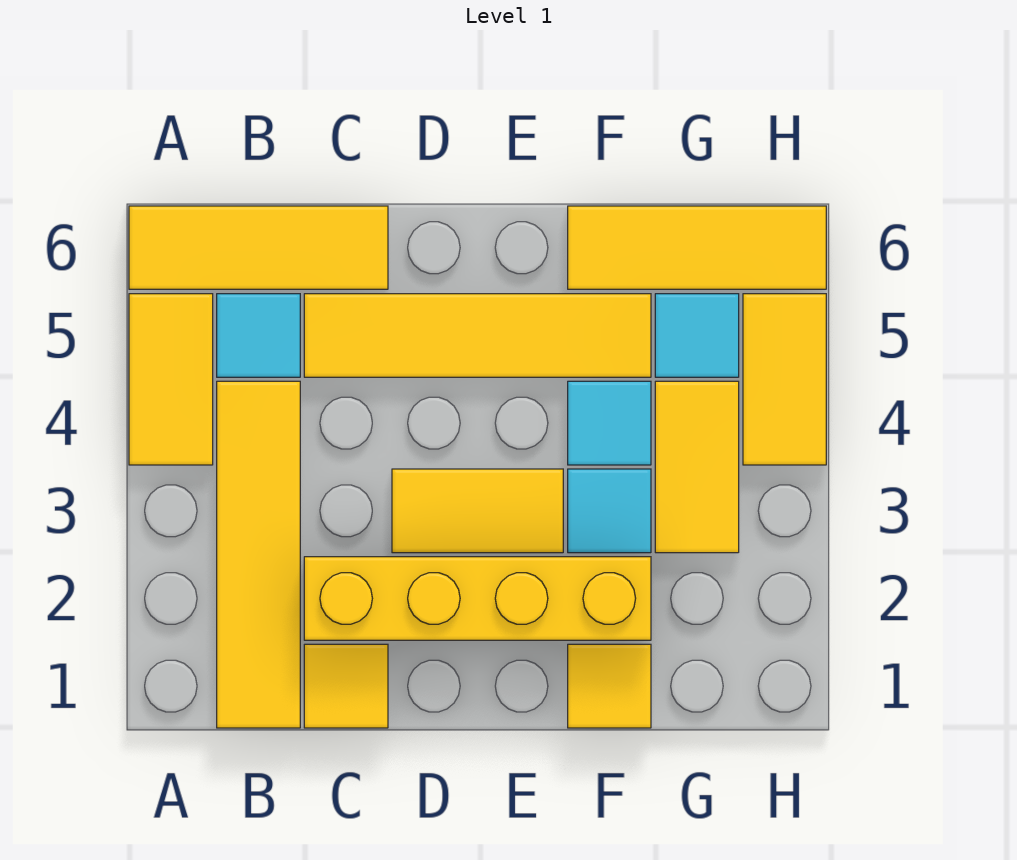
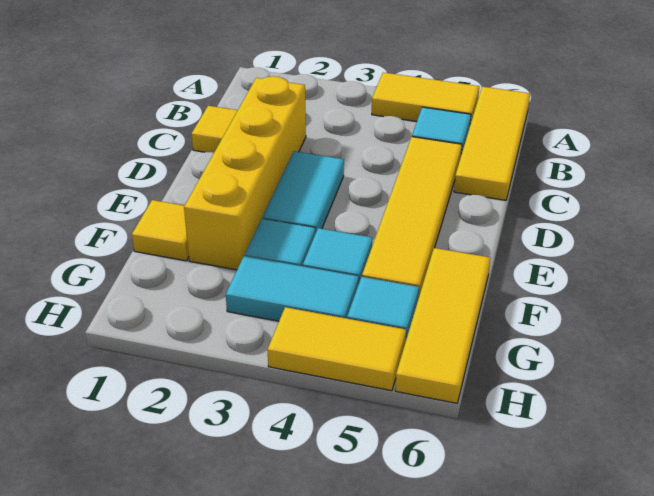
yellow tile B1:B4 level 1 -> none
yellow tile D3:E3 level 1 -> cyan tile D3:E3 level 1
yellow tile G3:G4 level 1 -> cyan tile G3:G4 level 1

